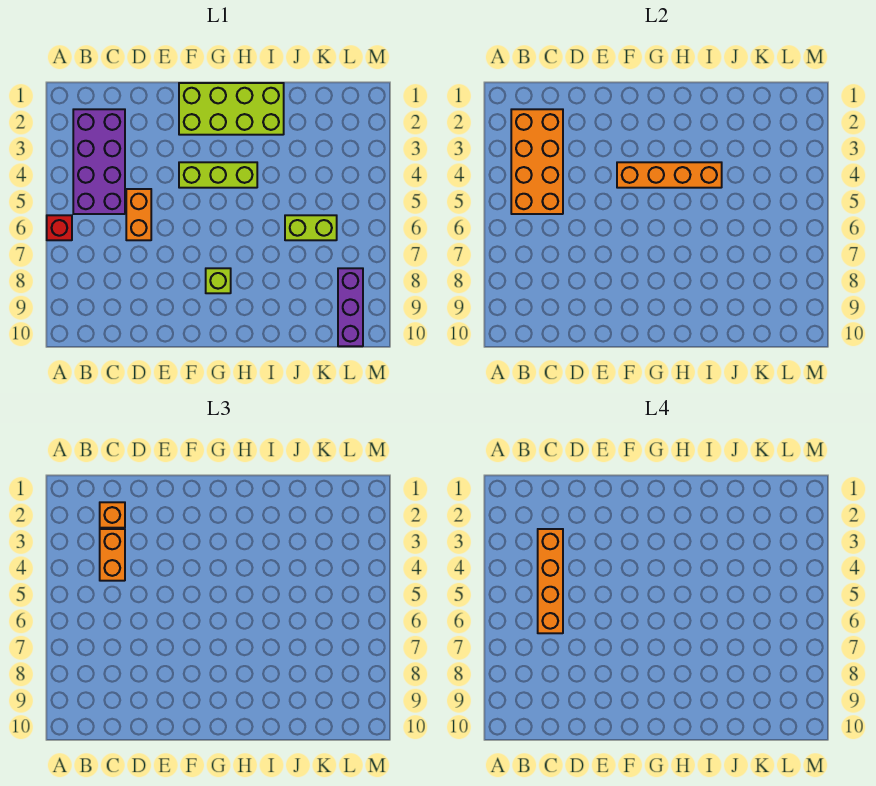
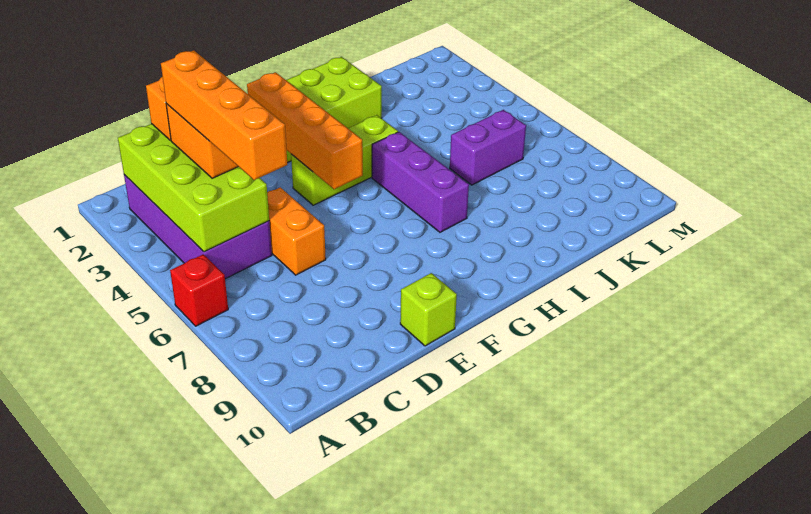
orange brick B2:C5 level 2 -> lime brick B2:C5 level 2
orange brick F4:I4 level 2 -> orange brick F2:F5 level 2
lime brick G8 level 1 -> lime brick E10 level 1
lime brick J6:K6 level 1 -> purple brick J6:K6 level 1
purple brick L8:L10 level 1 -> purple brick H5:H7 level 1

